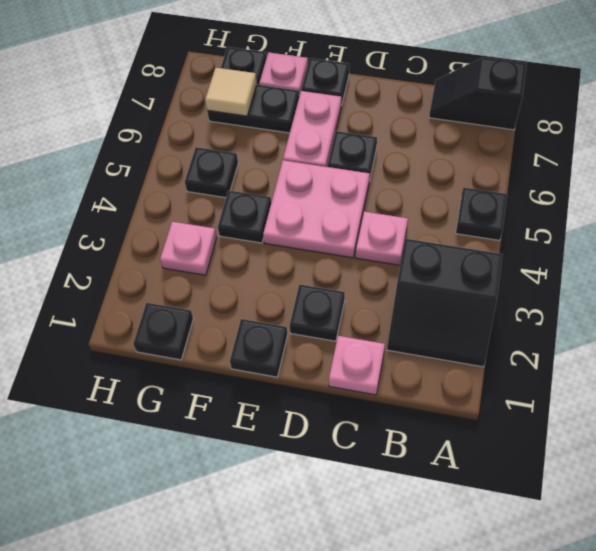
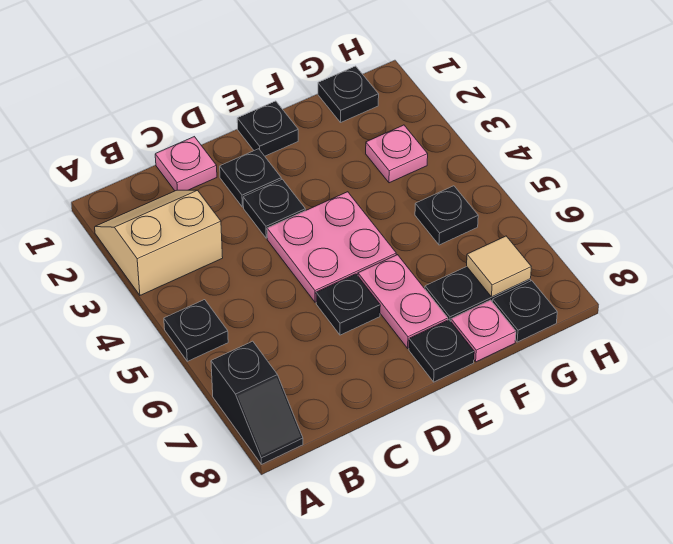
black slope A2:B3 level 1 top 3 -> tan slope A2:B3 level 1 top 3
black slope A8:B8 level 1 top A -> black slope A7:A8 level 1 top 7
pink plate C4 level 1 -> none
black plate F4 level 1 -> black plate D3 level 1

